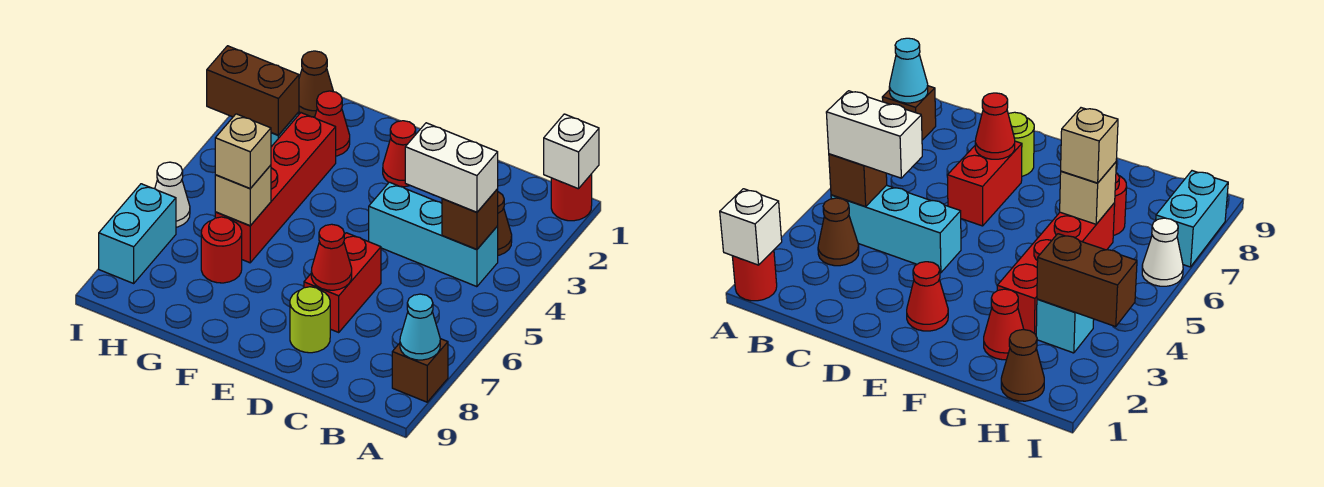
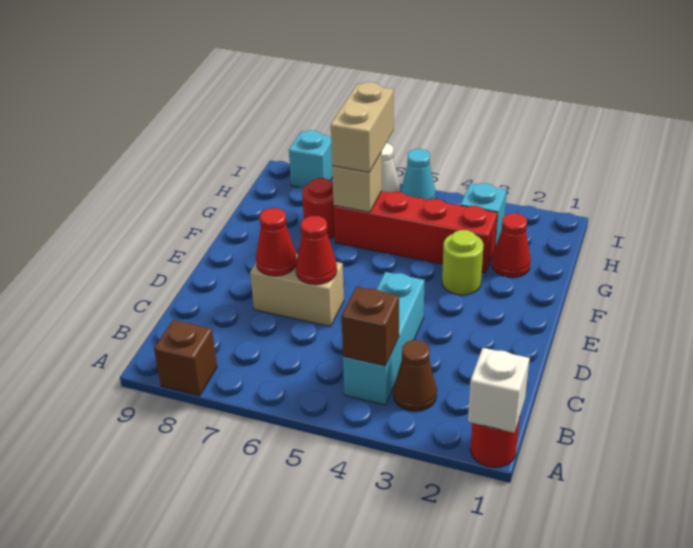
cyan cone A8 level 2 -> cyan cone I5 level 1
white brick B4:C4 level 3 -> none
red brick D6:D7 level 1 -> tan brick D6:D7 level 1
lime round brick D8 level 1 -> lime round brick F3 level 1
red cone E2 level 1 -> red cone D6 level 2
tan brick G6 level 3 -> tan brick G6:H6 level 3
brown cone H1 level 1 -> none
brown brick H3:I3 level 2 -> none
cyan brick I7:I8 level 1 -> cyan brick I8 level 1

